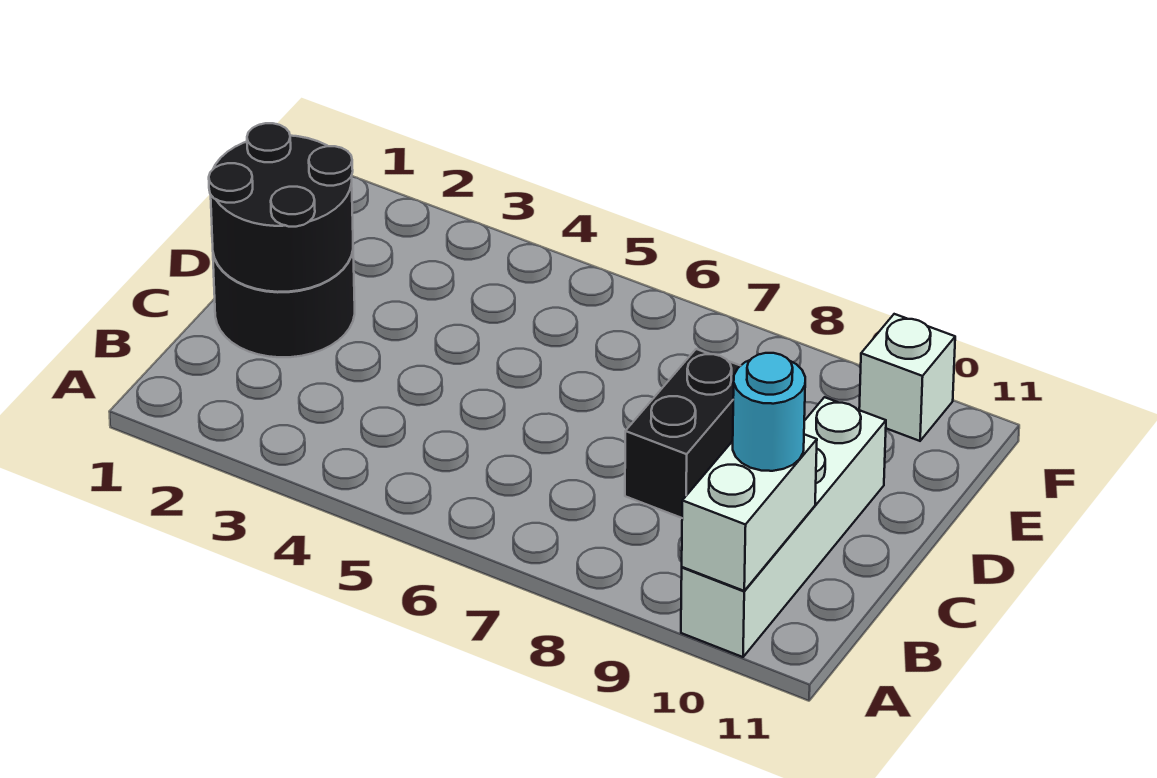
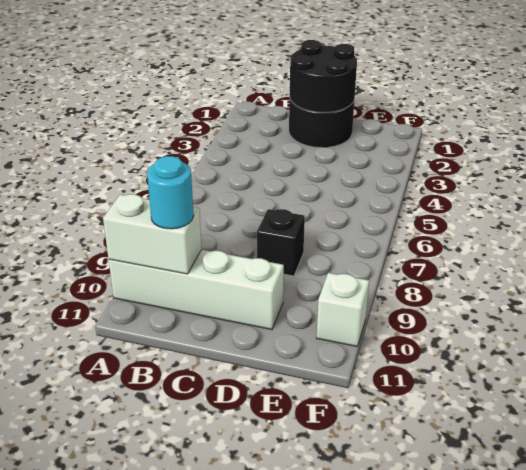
black brick C8:D8 level 1 -> black brick D8 level 1

